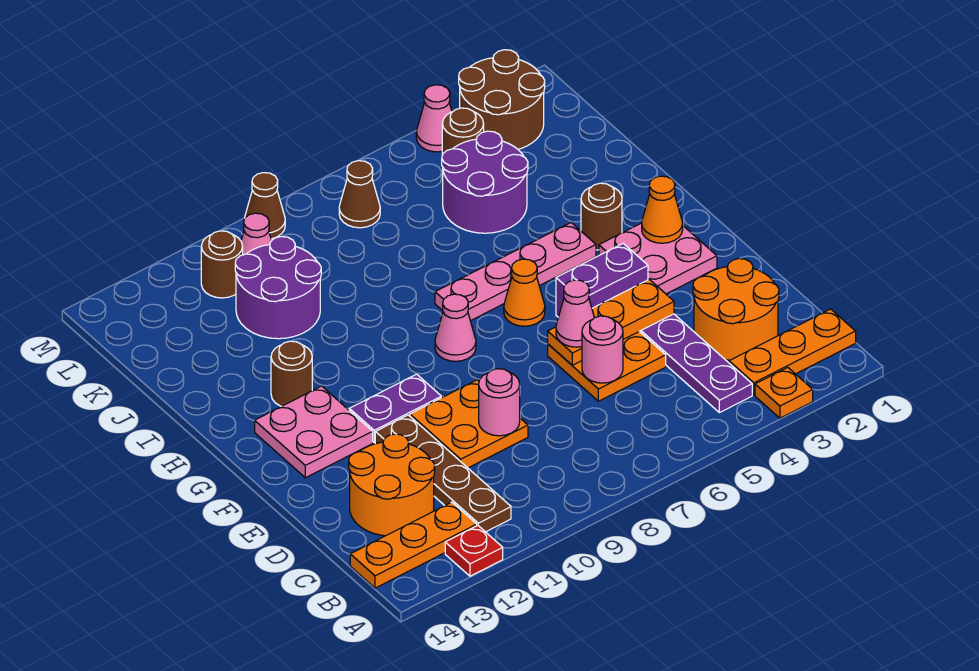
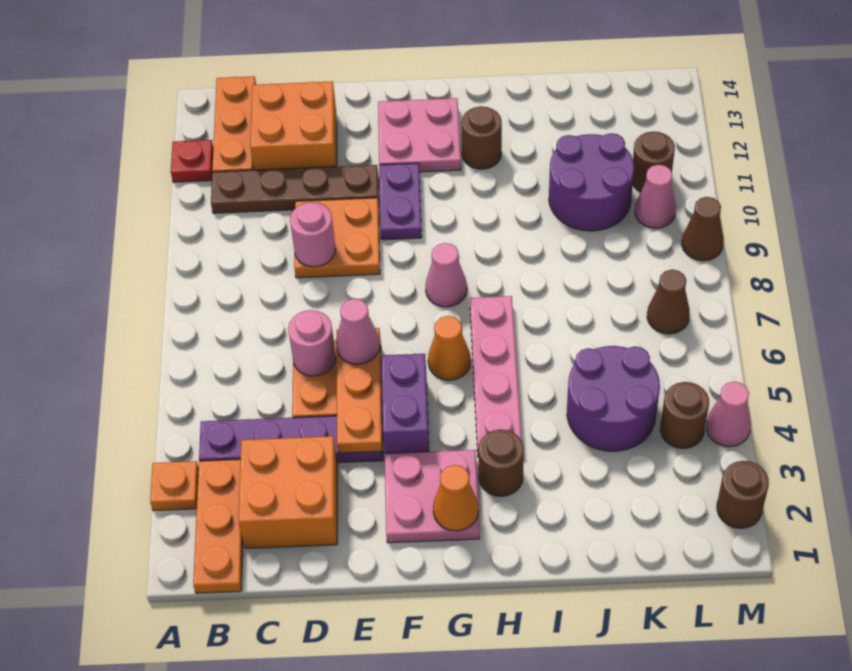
orange round brick C2:D3 level 1 -> orange brick C2:D3 level 1
orange round brick C12:D13 level 1 -> orange brick C12:D13 level 1
brown round brick L2:M3 level 1 -> brown round brick M2 level 1

